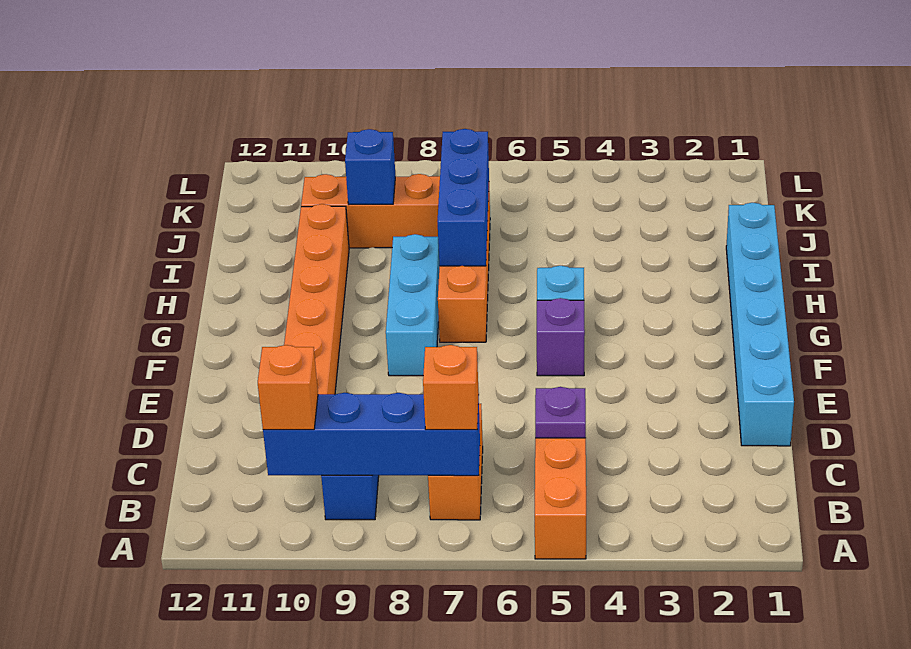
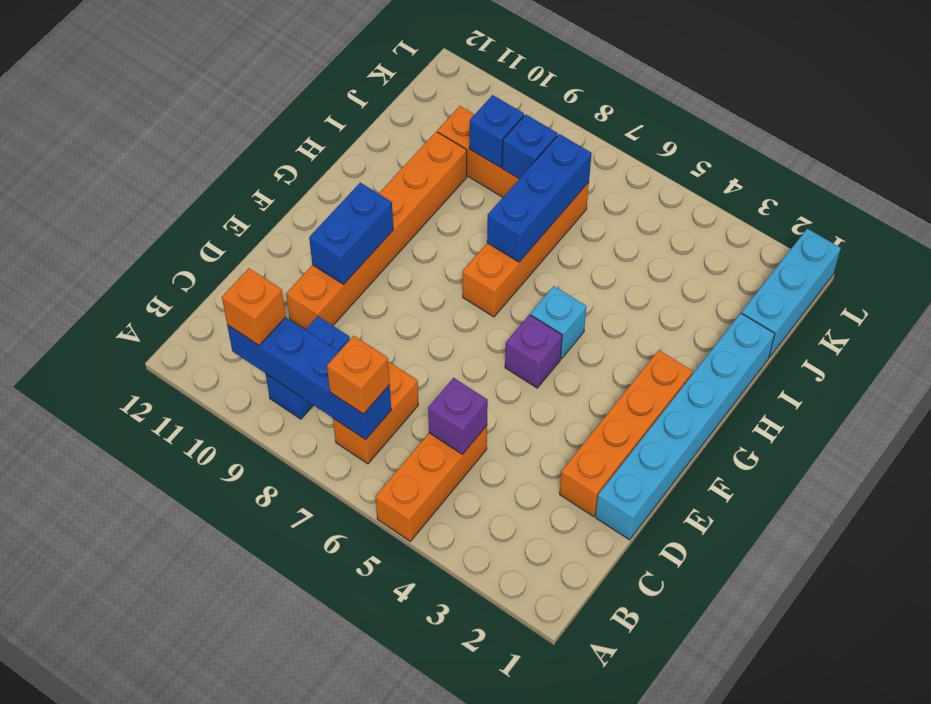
purple plate C5 level 2 -> purple brick C5 level 2
none -> orange brick D2:G2 level 1
none -> blue brick E10:F10 level 2
cyan brick F8:H8 level 1 -> cyan brick J1:L1 level 1
none -> blue brick J8 level 2

